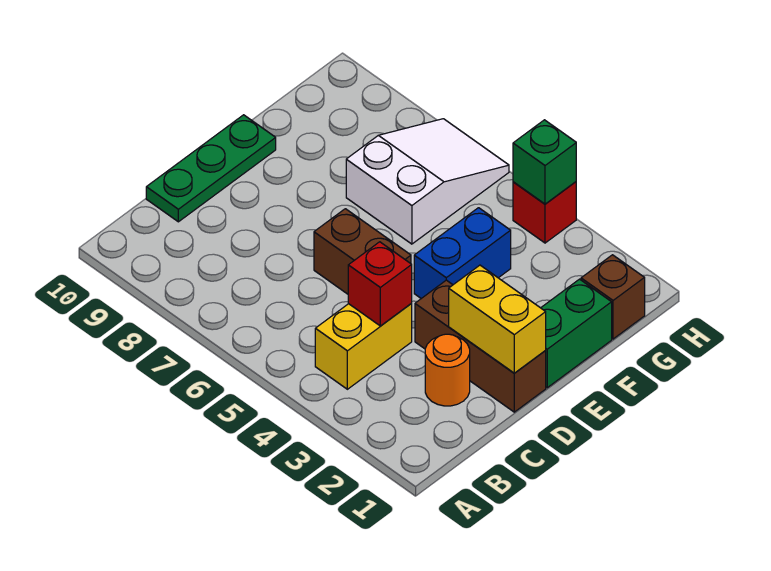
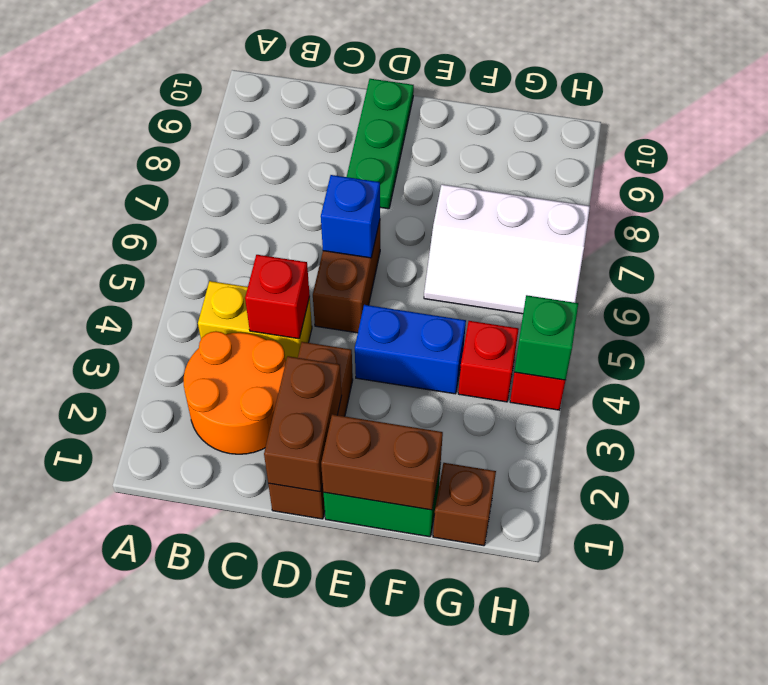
orange round brick C2 level 1 -> orange round brick B2:C3 level 1
green plate C10:E10 level 1 -> green plate D8:D10 level 1
yellow brick D1:D2 level 2 -> brown brick D1:D2 level 2
none -> blue brick D6 level 2
none -> brown brick E1:F1 level 2
white slope F6:H7 level 1 top F -> white slope F6:H7 level 1 top 7
none -> red brick G4 level 1

